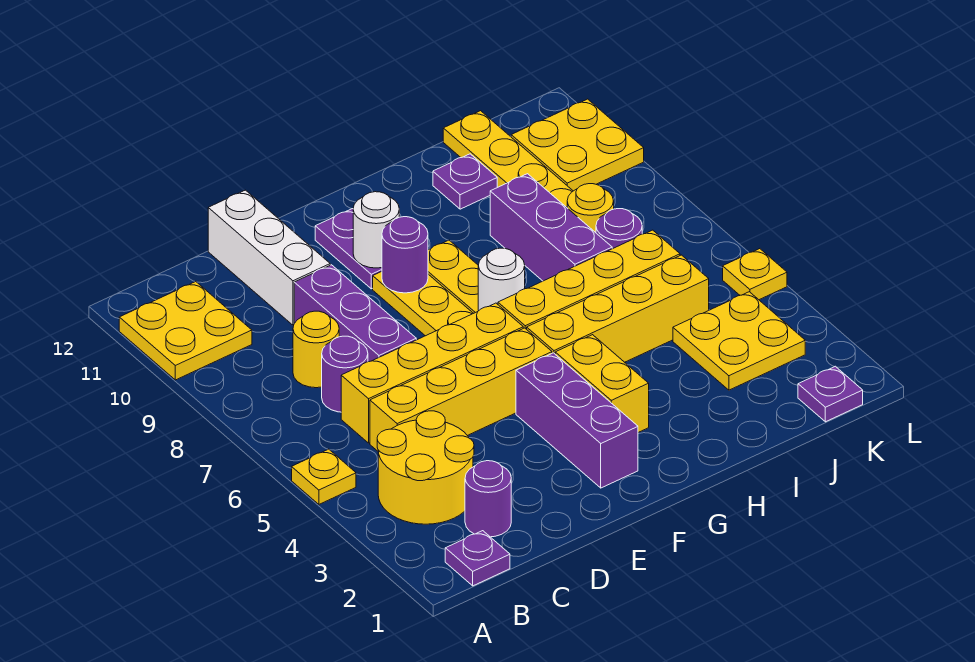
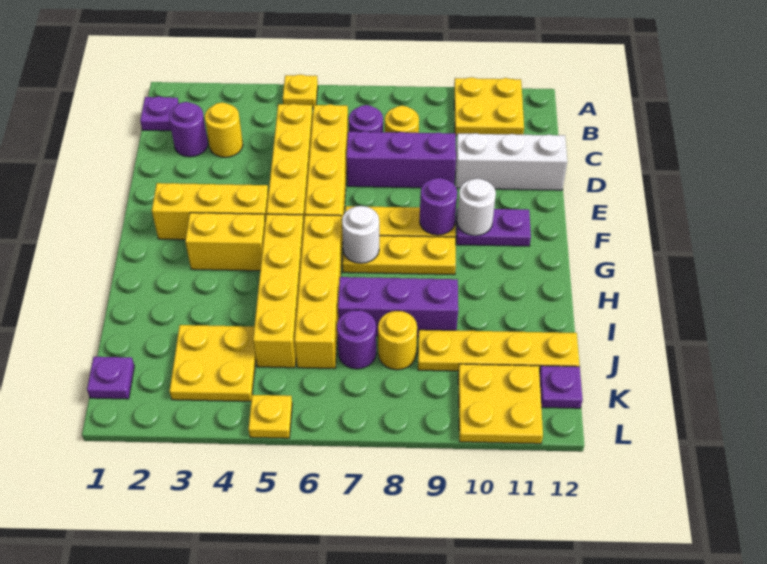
yellow round brick B3:C4 level 1 -> yellow round brick C3 level 1
purple brick F2:F4 level 1 -> yellow brick F2:F4 level 1
purple plate I11 level 1 -> purple plate K12 level 1

